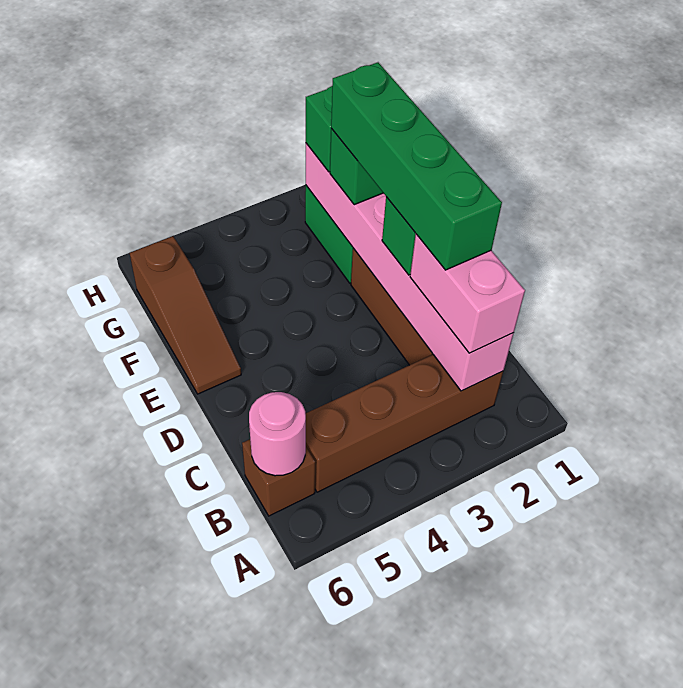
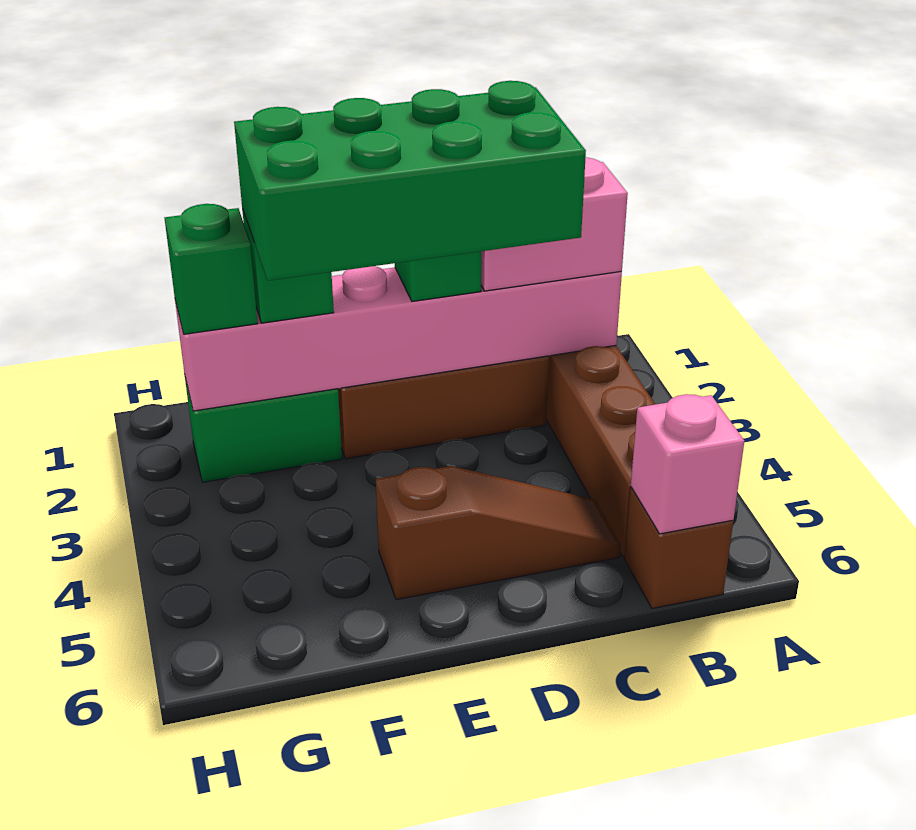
pink round brick B6 level 2 -> pink brick B6 level 2
green brick C2:F2 level 4 -> green brick C2:F3 level 4
brown slope E6:G6 level 1 top G -> brown slope C5:E5 level 1 top E

